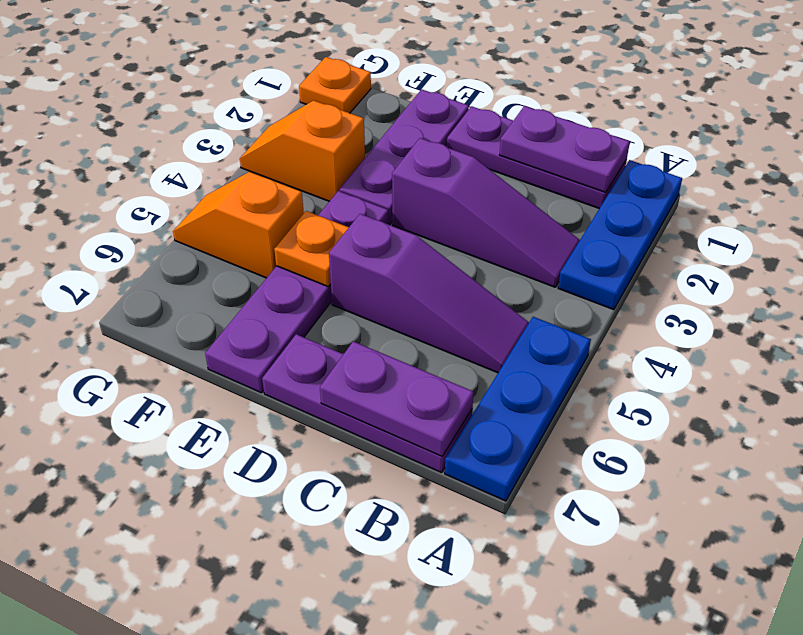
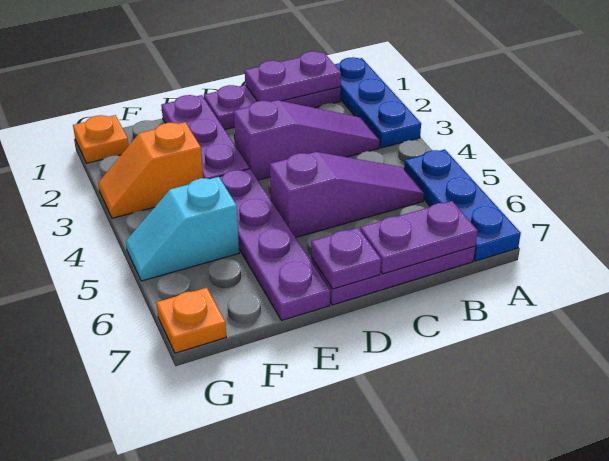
none -> purple plate D7 level 2
orange plate E5 level 2 -> orange plate G7 level 1
orange slope F5:G5 level 1 top F -> cyan slope F5:G5 level 1 top F

